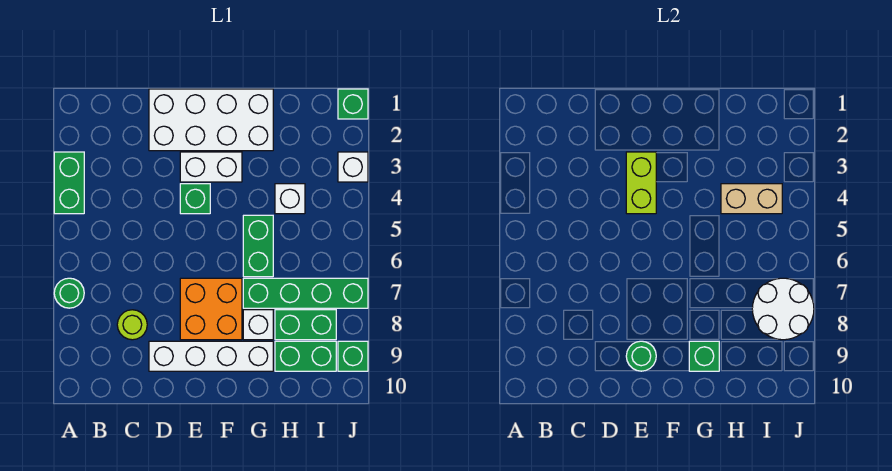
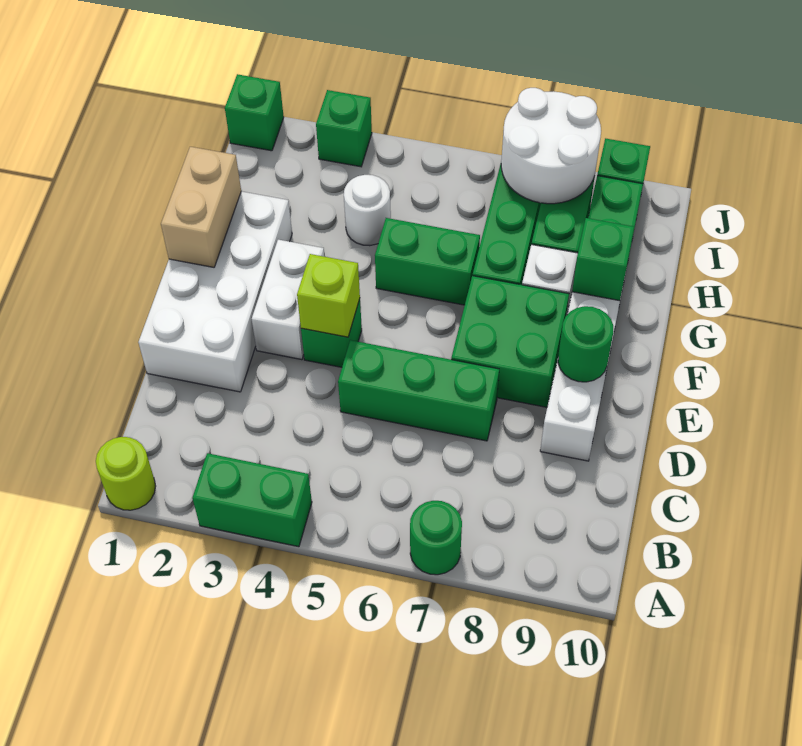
lime round brick C8 level 1 -> lime round brick A1 level 1
none -> green brick D5:D7 level 1
lime brick E3:E4 level 2 -> lime brick E4 level 2
orange brick E7:F8 level 1 -> green brick E7:F8 level 1
white brick H4 level 1 -> white round brick H4 level 1
tan brick H4:I4 level 2 -> tan brick F1:G1 level 2
white brick J3 level 1 -> green brick J3 level 1

